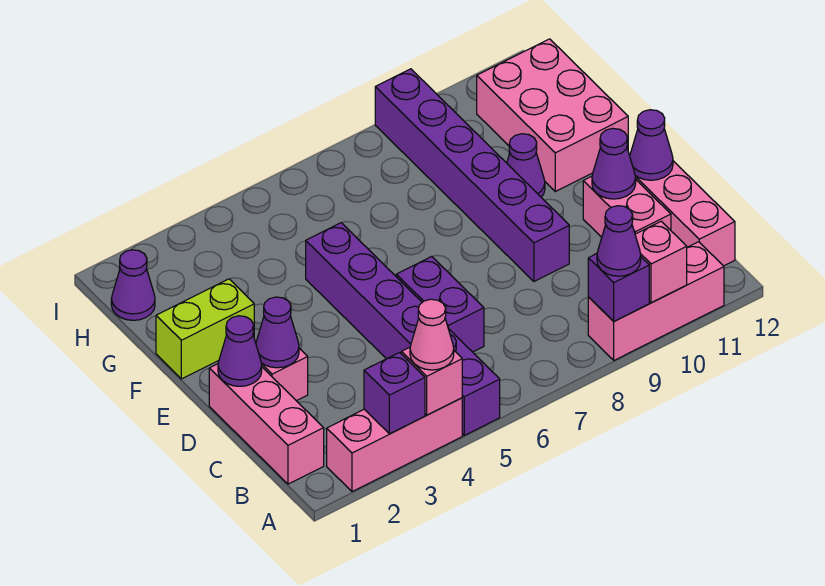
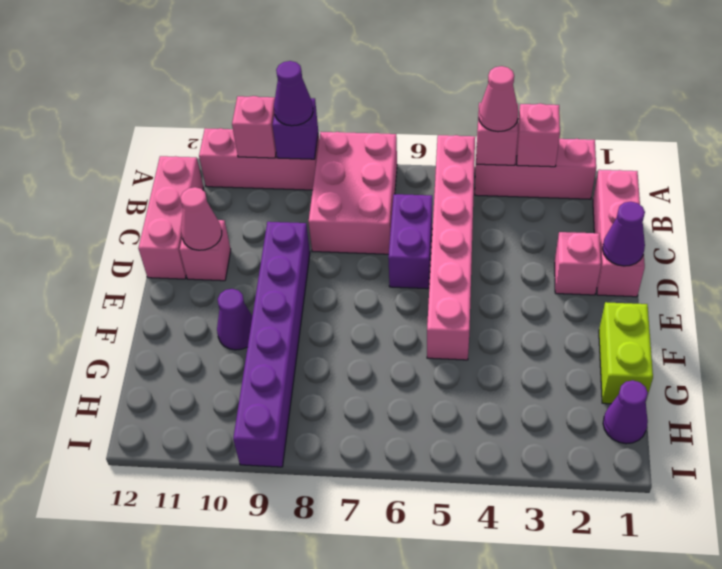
purple brick A3 level 2 -> pink brick A3 level 2
purple brick A5:F5 level 1 -> pink brick A5:F5 level 1
pink brick C11:D11 level 1 -> pink brick D11 level 1
purple cone D2 level 2 -> none
purple cone D11 level 2 -> pink cone D11 level 2
purple cone D12 level 2 -> none
lime brick F1:F2 level 1 -> lime brick F1:G1 level 1
pink brick F11:H12 level 1 -> pink brick A7:C8 level 1

